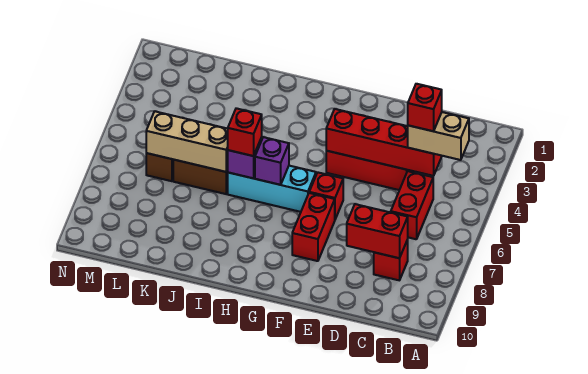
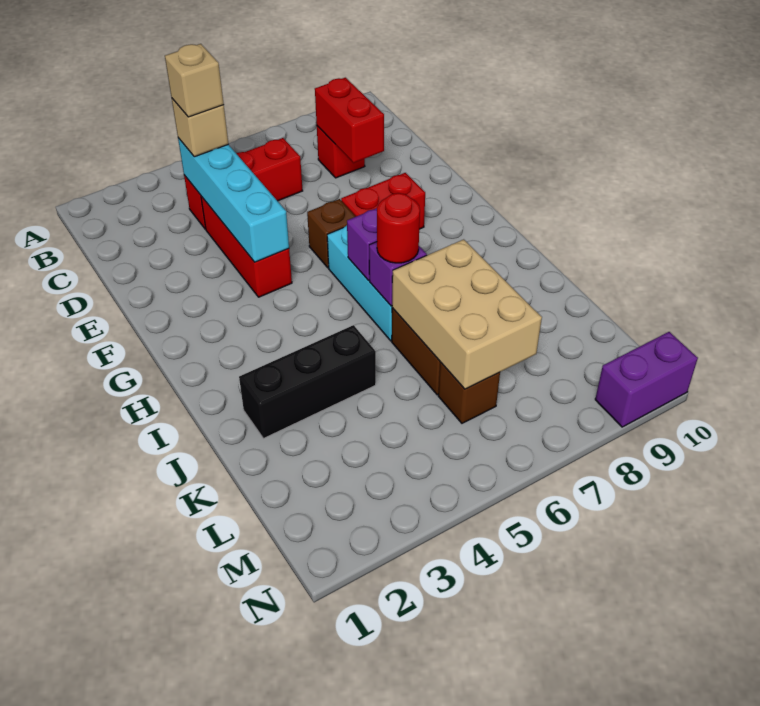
tan brick B4:C4 level 3 -> tan brick C4 level 3
red brick C4:F4 level 2 -> cyan brick C4:F4 level 2
red brick C4 level 4 -> tan brick C4 level 4
red brick C5:C6 level 1 -> red brick C4:C6 level 1
red brick F6 level 1 -> brown brick F6 level 1
red brick I6 level 3 -> red round brick I6 level 3
none -> black brick J2:J4 level 1
tan brick J6:L6 level 2 -> tan brick J6:L7 level 2
none -> purple brick N9:N10 level 1

